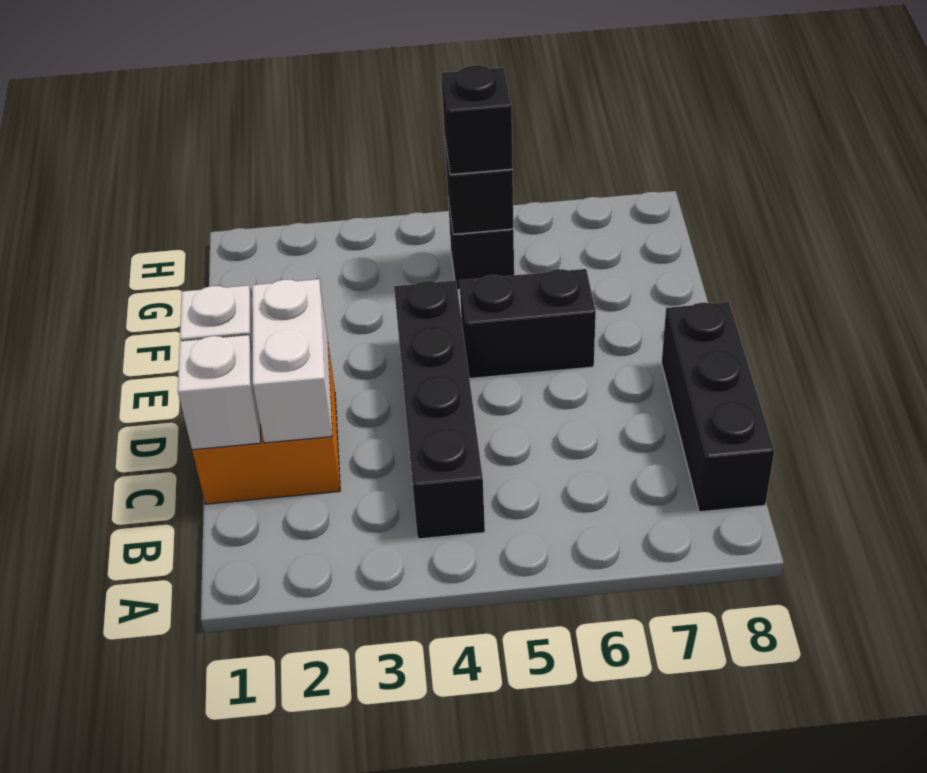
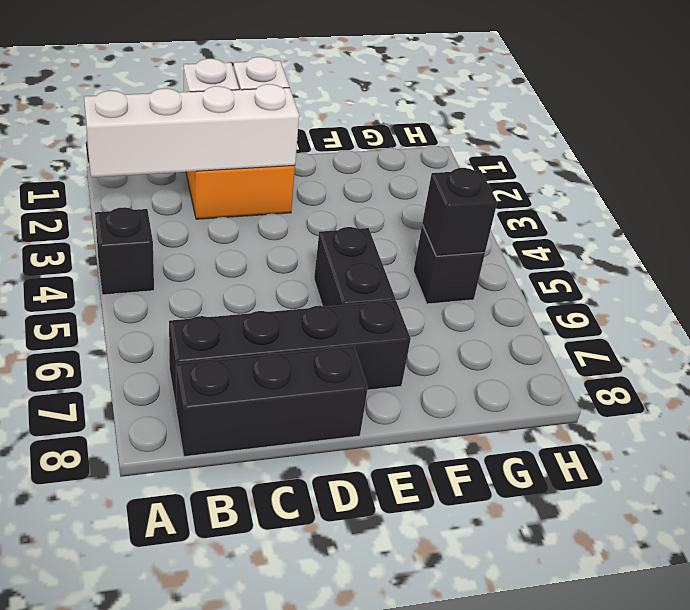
black brick B4:E4 level 1 -> black brick B7:E7 level 1
white brick C2:D2 level 2 -> white brick A2:D2 level 2
black brick G5 level 3 -> black brick A4 level 1

